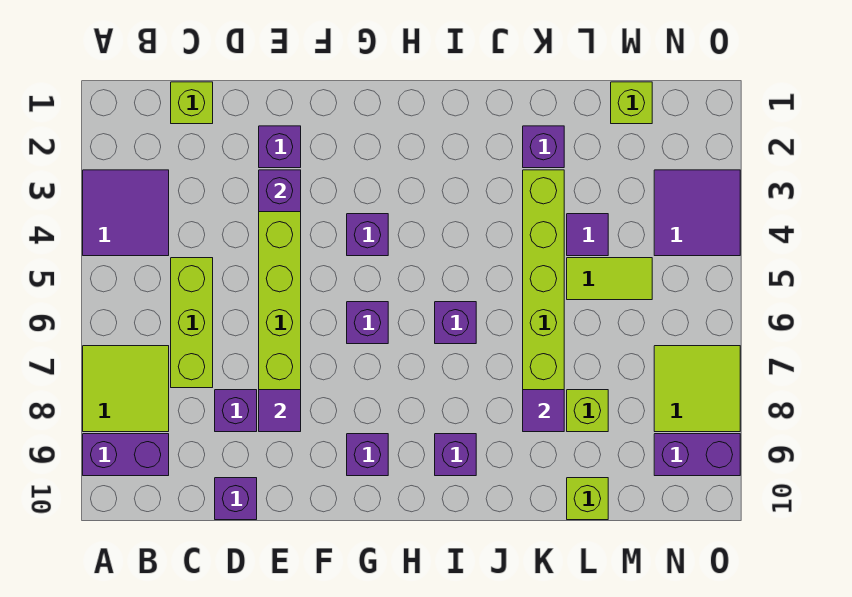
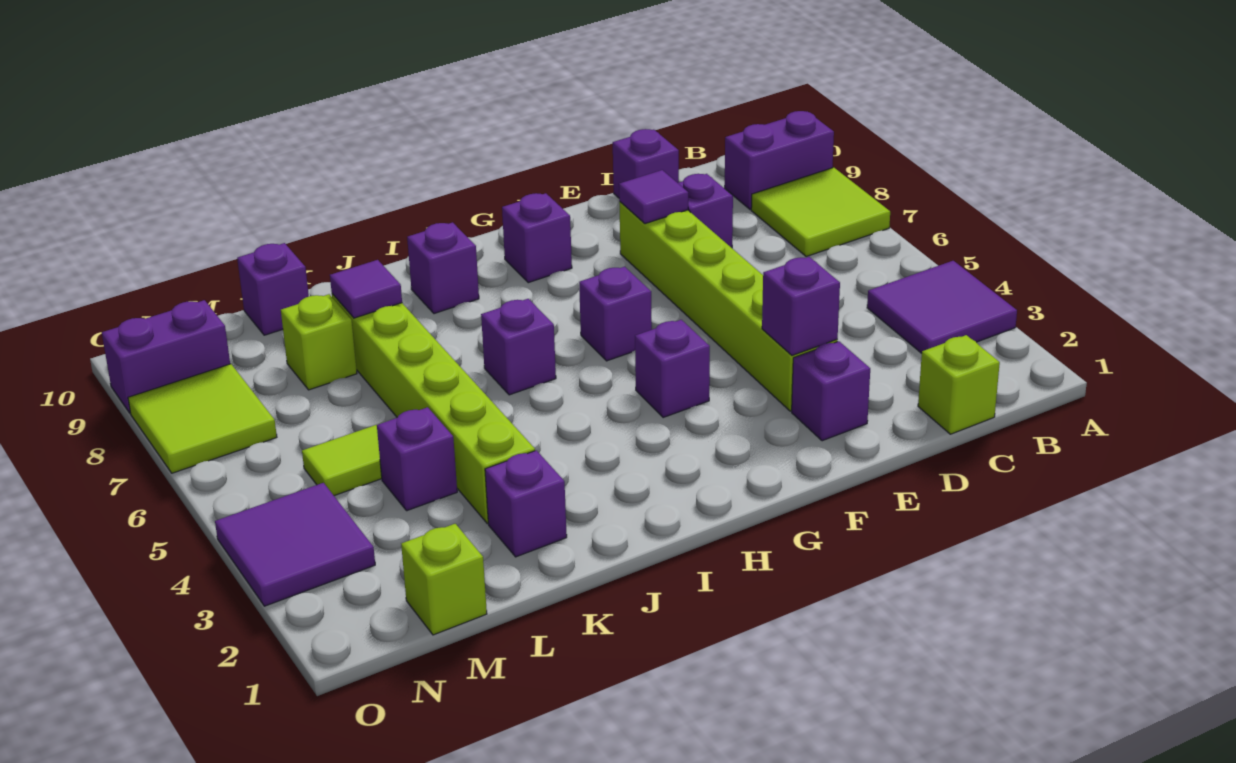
lime brick C5:C7 level 1 -> none
purple tile L4 level 1 -> purple brick L4 level 1
lime brick L10 level 1 -> purple brick L10 level 1

